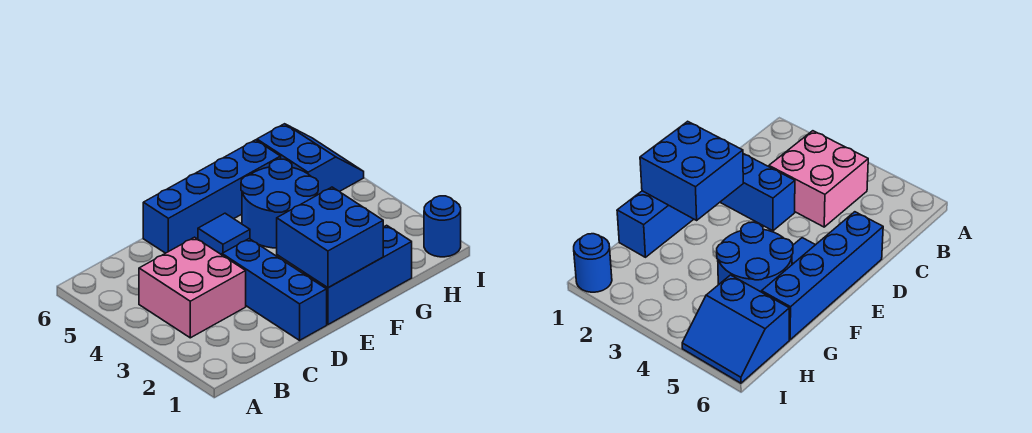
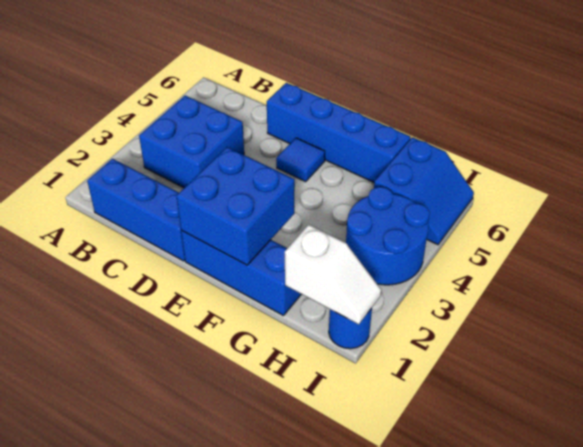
pink brick B3:C4 level 1 -> blue brick B3:C4 level 1
blue brick D1:D3 level 1 -> blue brick B1:D1 level 1
blue round brick F4:G5 level 1 -> blue round brick H3:I4 level 1
none -> white slope H1:I1 level 2 top H

